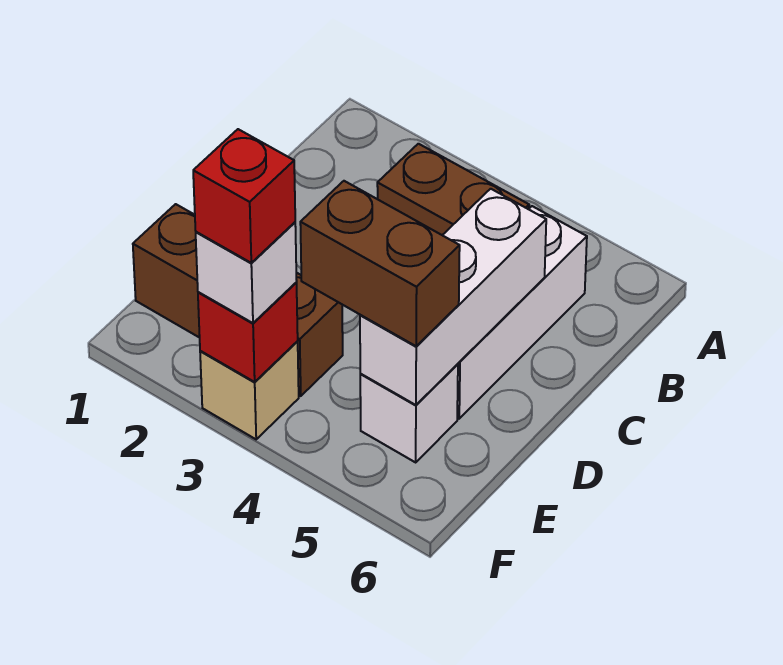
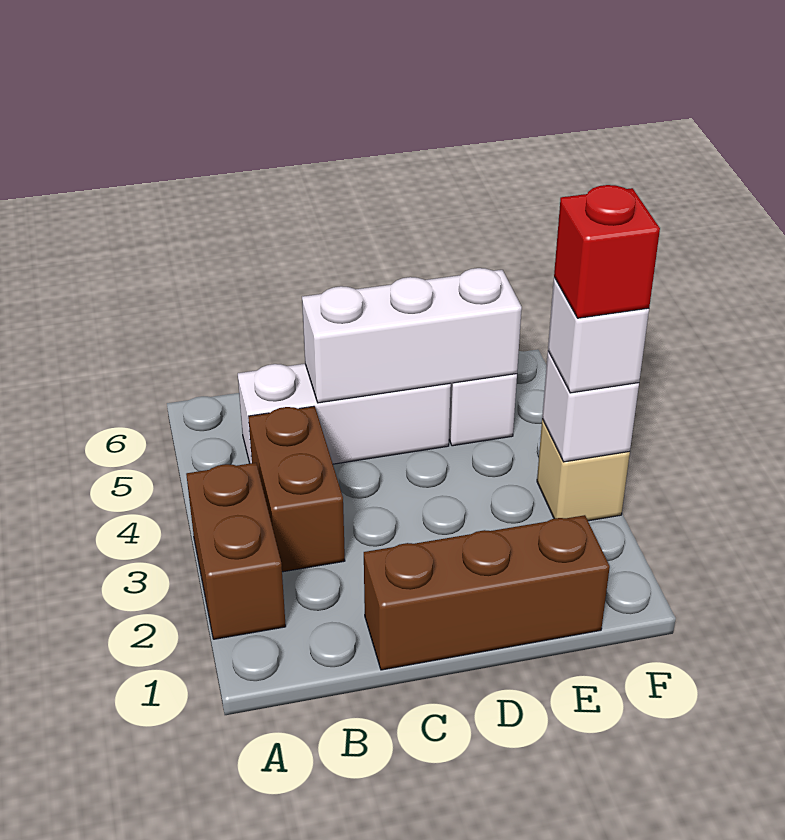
brown brick E1:E3 level 1 -> brown brick C1:E1 level 1
brown brick E4:E5 level 3 -> brown brick A2:A3 level 1
red brick F3 level 2 -> white brick F3 level 2

